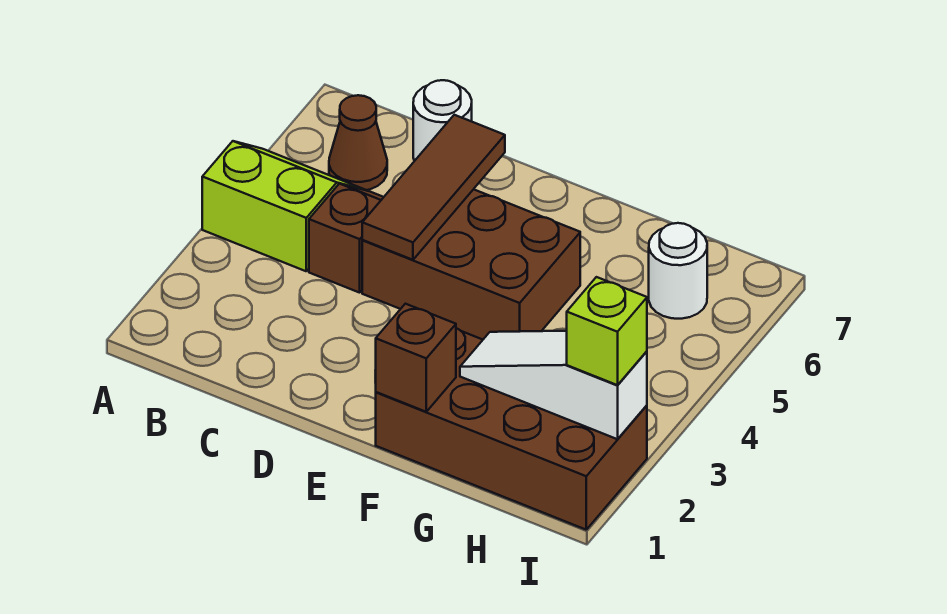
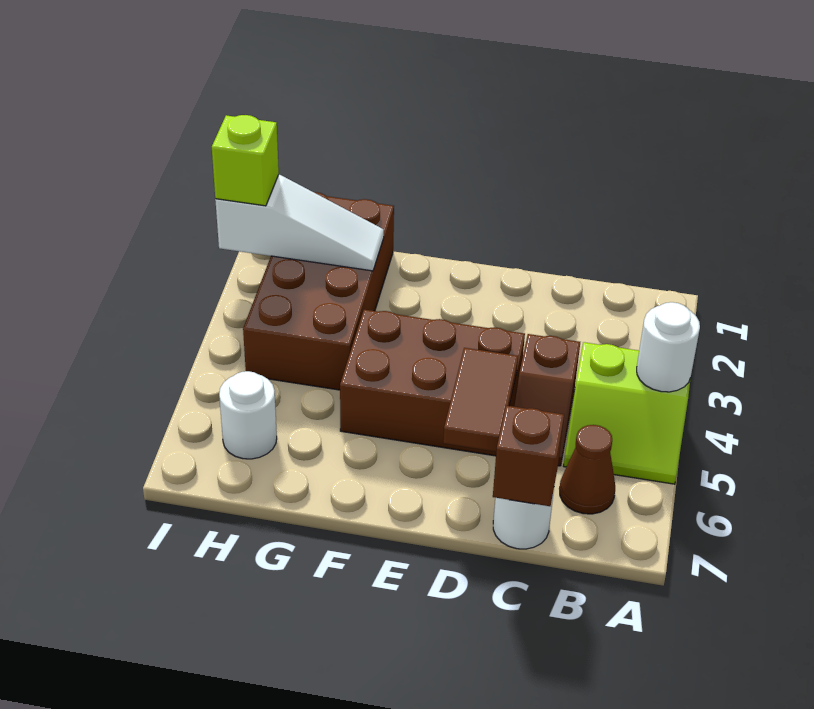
none -> white round brick A4 level 2
brown tile D4:D6 level 2 -> brown tile D5:D6 level 2
brown brick F1:I2 level 1 -> brown brick G1:H4 level 1
brown brick F1 level 2 -> brown brick C7 level 2

